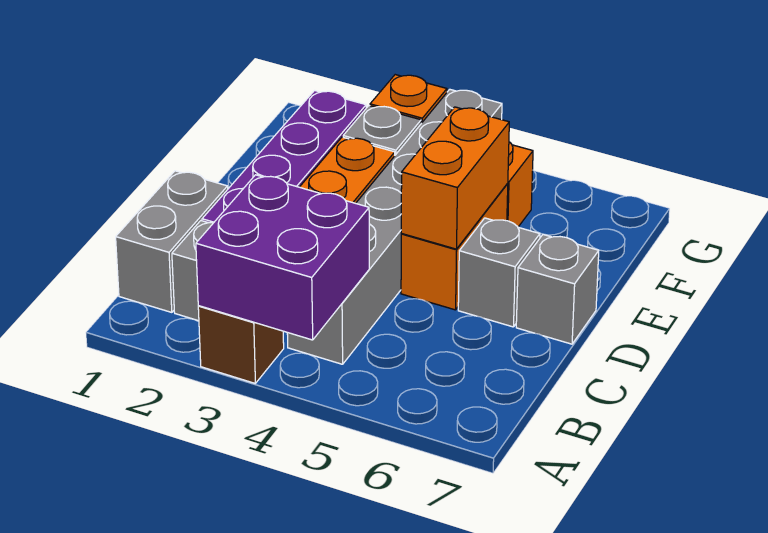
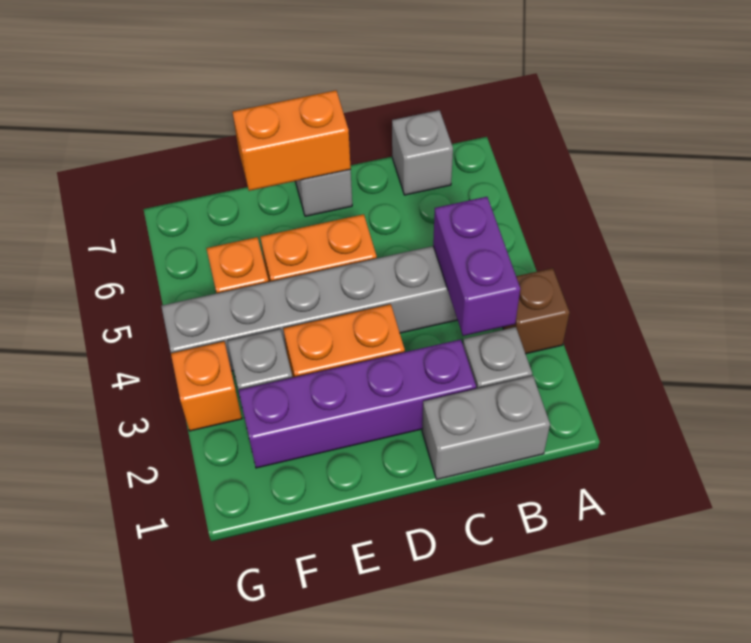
purple brick A3:B4 level 2 -> purple brick B3:B4 level 2
orange brick D5:E5 level 2 -> orange brick D7:E7 level 2
grey brick D6 level 1 -> grey brick B7 level 1

